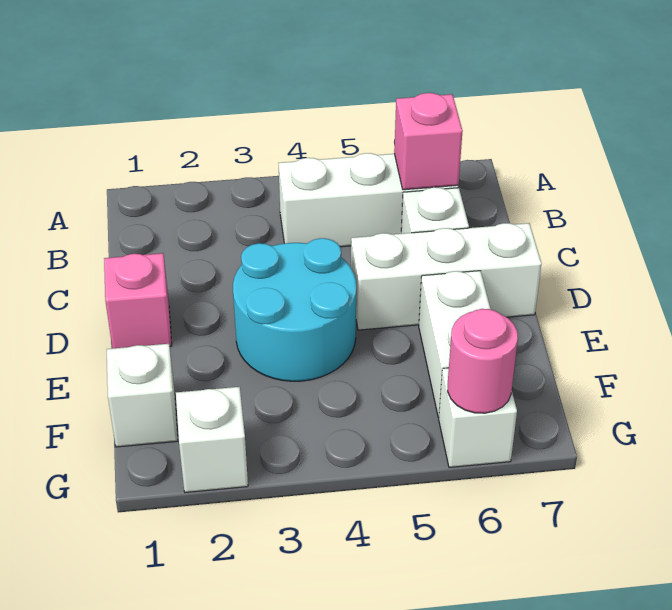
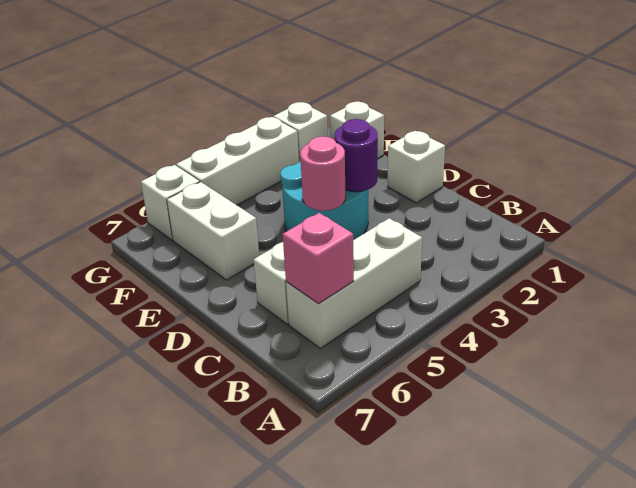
pink brick D1 level 1 -> white brick D1 level 1
none -> purple round brick D3 level 2
white brick D5:D7 level 1 -> white brick G3:G5 level 1
pink round brick G6 level 2 -> pink round brick D4 level 2

